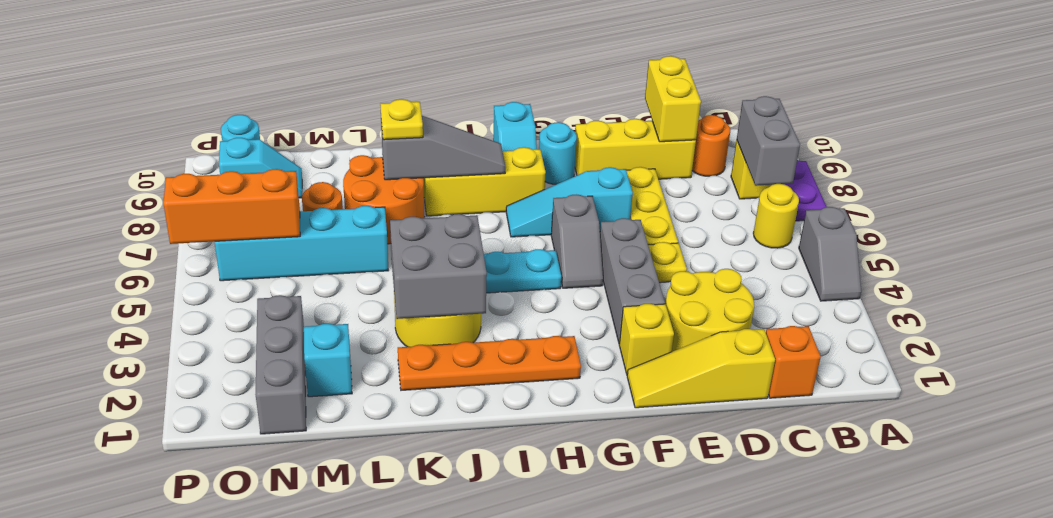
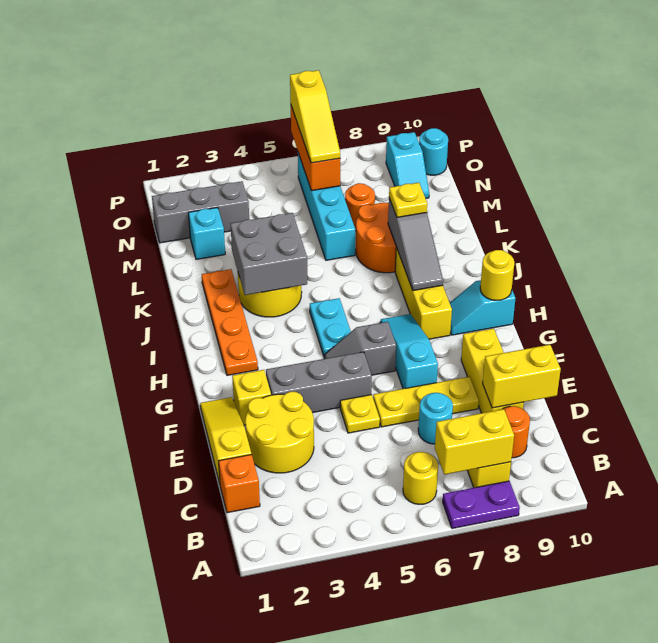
grey slope A4:A5 level 1 top 5 -> none
grey brick B7:B8 level 2 -> yellow brick B7:B8 level 2
cyan round brick G9 level 1 -> cyan round brick D7 level 1
none -> yellow round brick H10 level 2
none -> yellow slope N6:P6 level 3 top P

